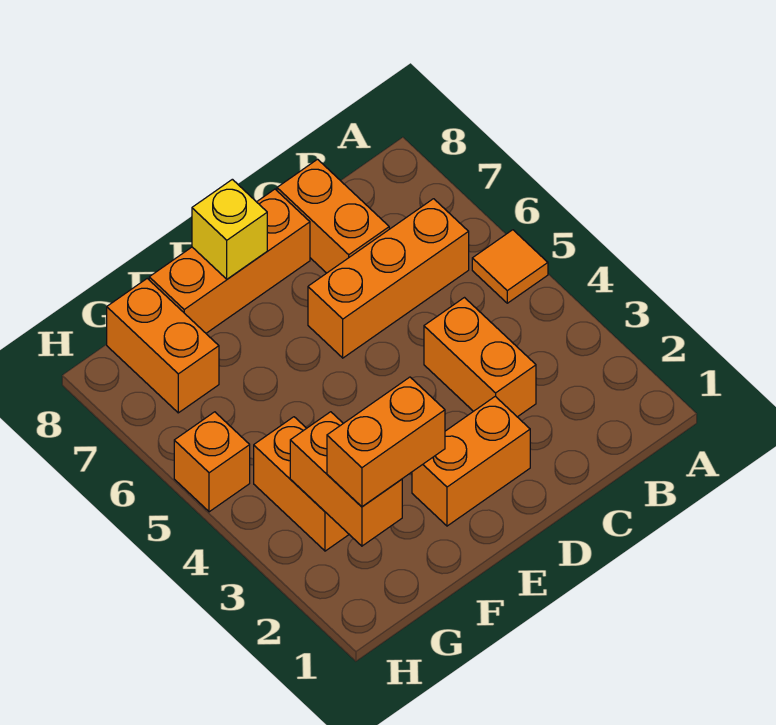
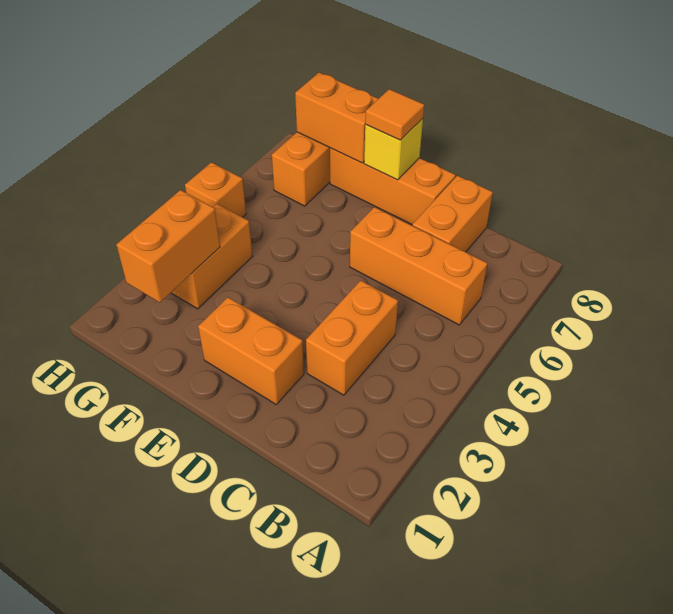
orange tile A5 level 1 -> orange tile E8 level 3
orange brick F2:G2 level 3 -> orange brick F8:G8 level 2

